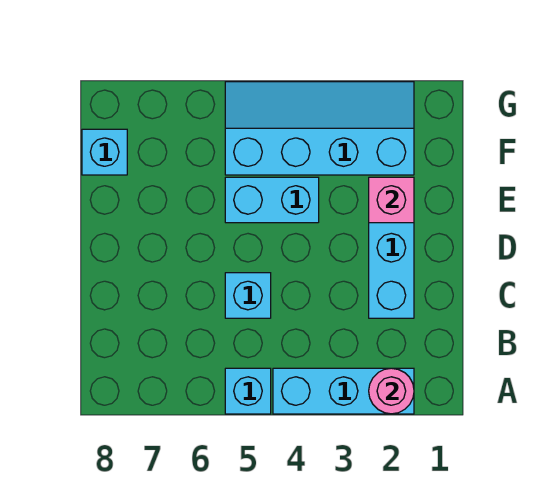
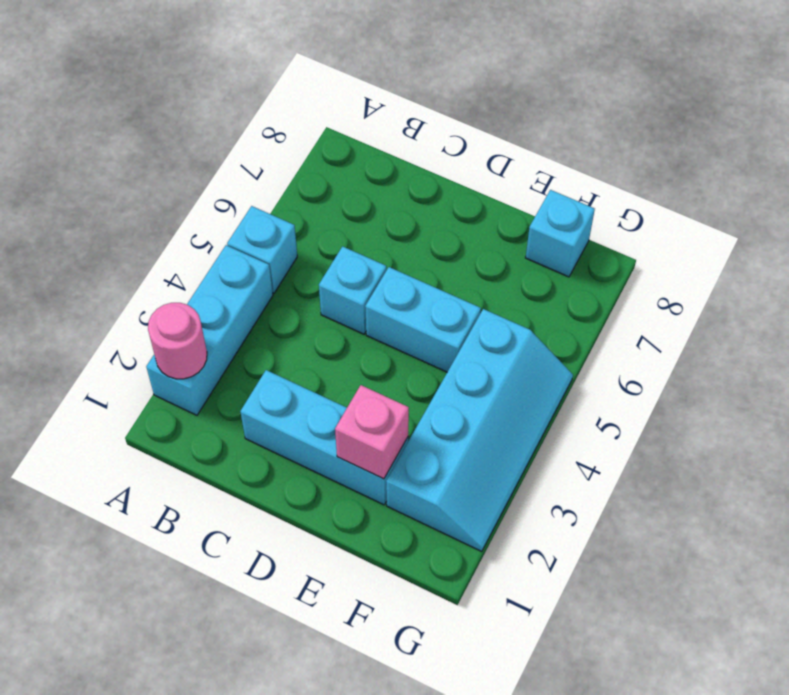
cyan brick E4:E5 level 1 -> cyan brick D5:E5 level 1

